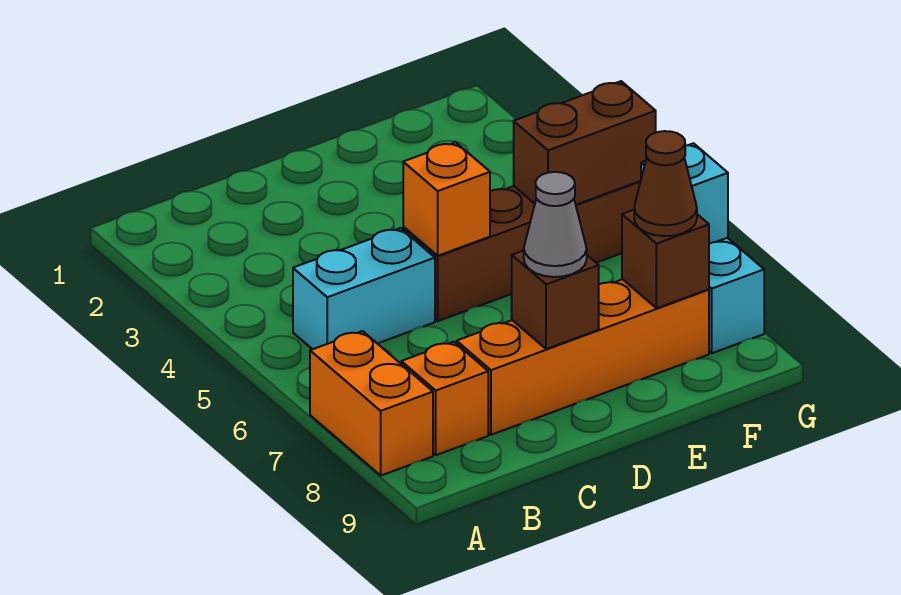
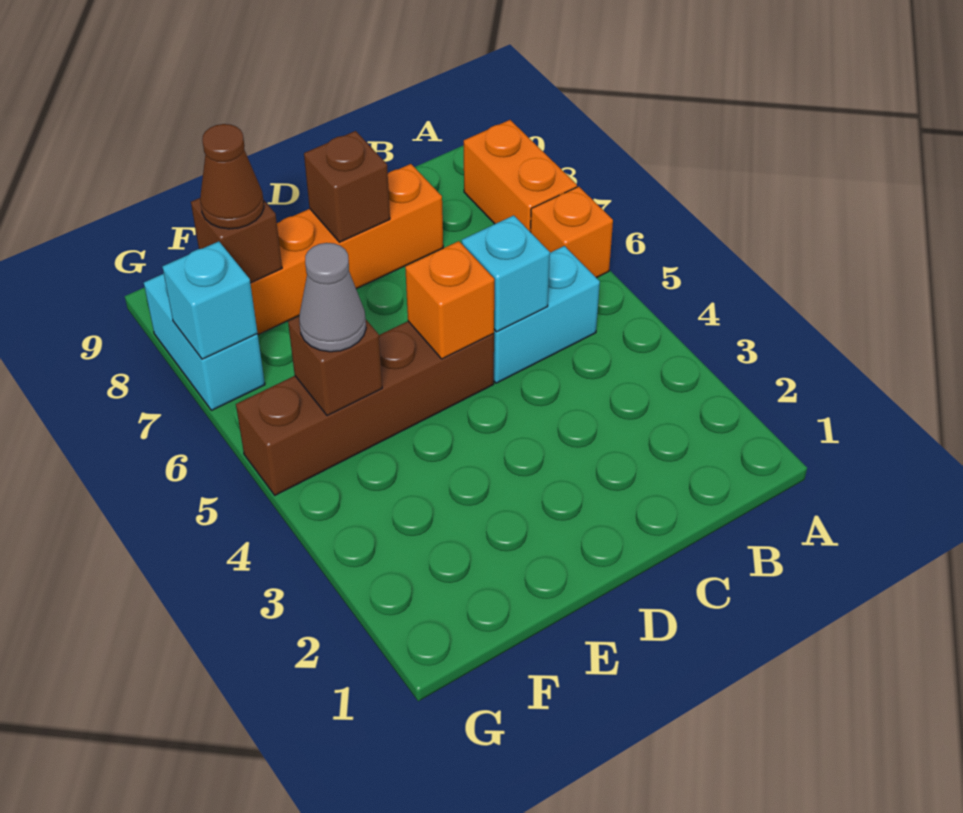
orange brick B8 level 1 -> orange brick A6 level 1
none -> cyan brick C5 level 2
grey cone D8 level 3 -> grey cone F5 level 3
brown brick F5:G5 level 2 -> brown brick F5 level 2

